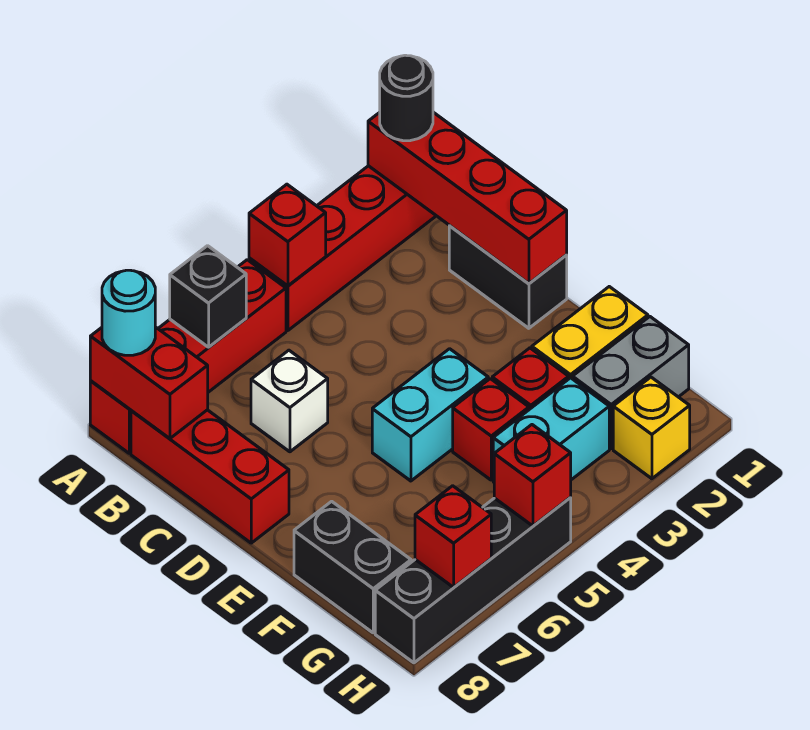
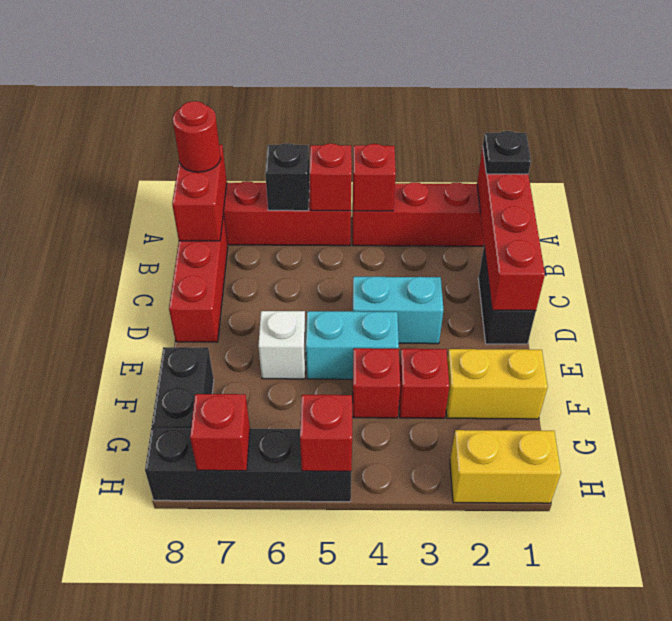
black round brick A1 level 3 -> black plate A1 level 3
none -> red brick A5 level 2
cyan round brick A8 level 3 -> red round brick A8 level 3
white brick C6 level 1 -> white brick E6 level 1
grey brick G1:G2 level 1 -> none
cyan brick G3:G4 level 1 -> cyan brick D3:D4 level 1
yellow brick H2 level 1 -> yellow brick H1:H2 level 1

